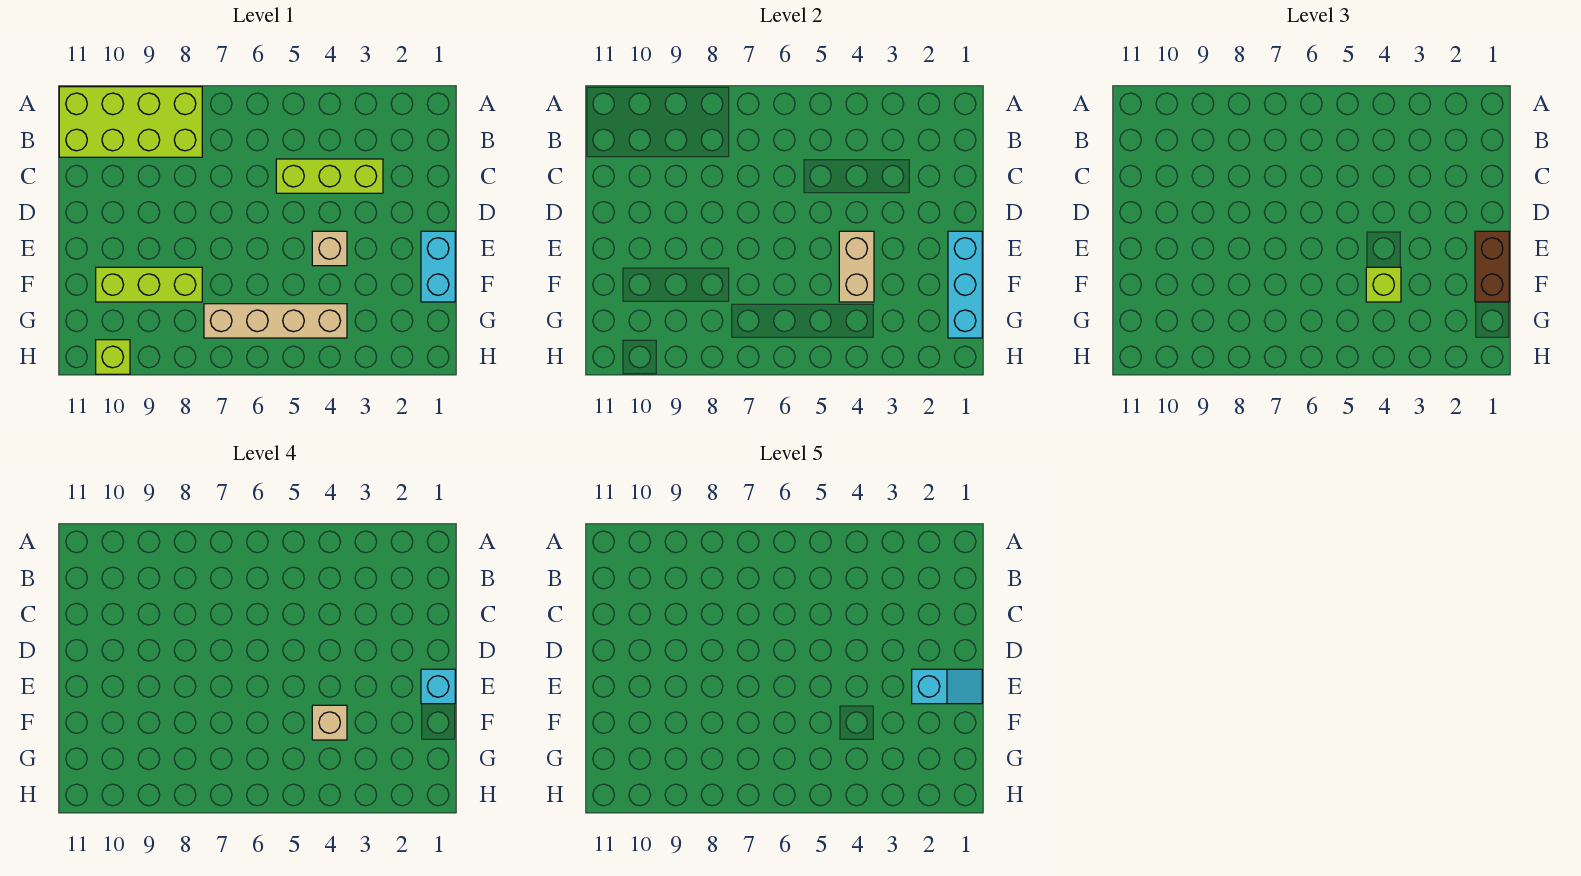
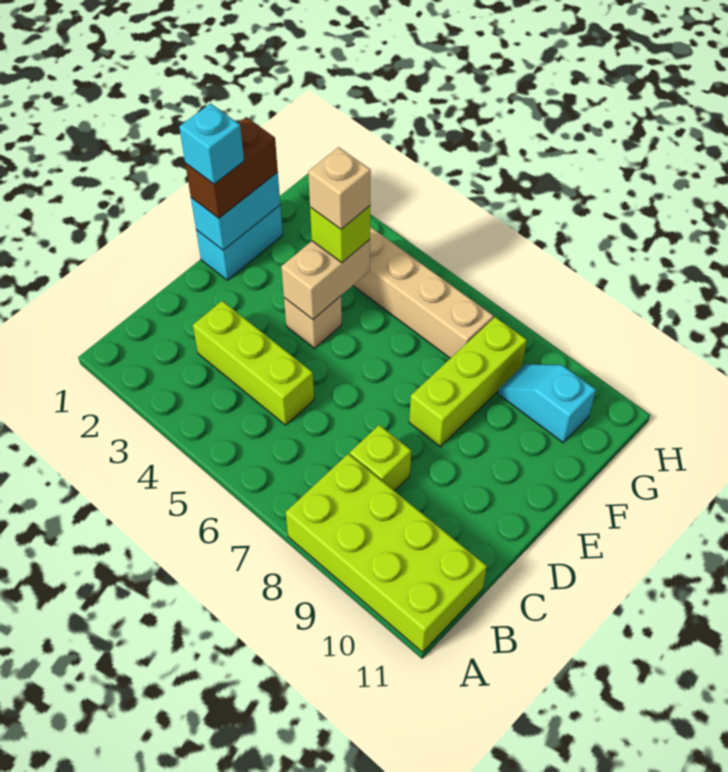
cyan brick E1:G1 level 2 -> cyan brick E1:F1 level 2
cyan slope E1:E2 level 5 top 2 -> cyan slope G9:G10 level 1 top 10
lime brick F8:F10 level 1 -> lime brick E8:G8 level 1
lime brick H10 level 1 -> lime brick C8 level 1

